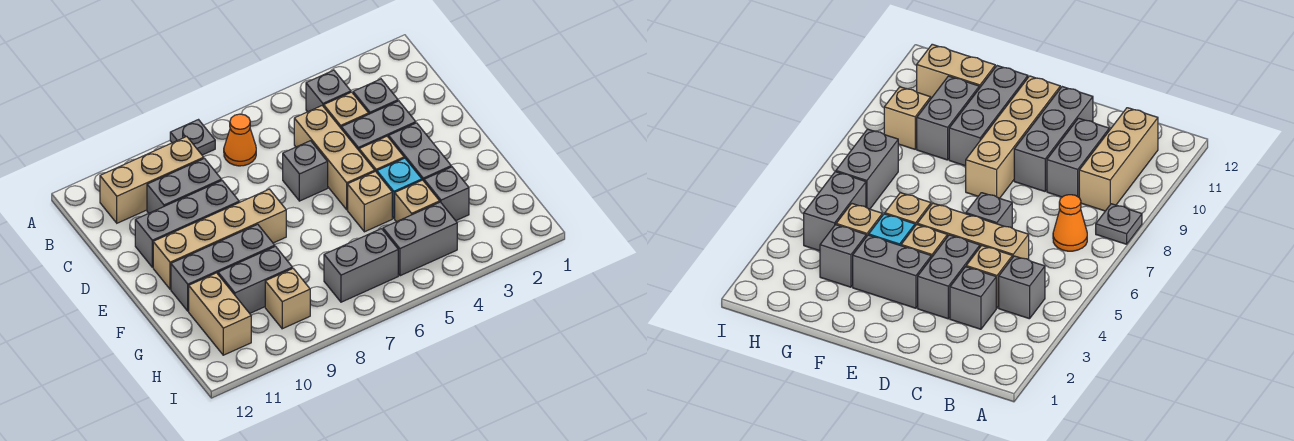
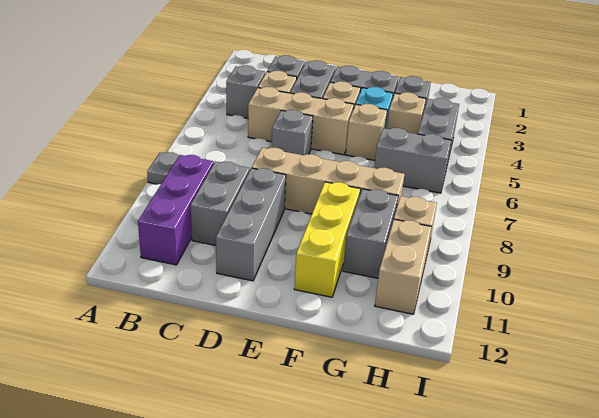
orange cone B7 level 1 -> none
tan brick B9:B11 level 1 -> purple brick B9:B11 level 1
tan brick E8:E11 level 1 -> tan brick D8:G8 level 1
grey brick F9:F11 level 1 -> yellow brick F9:F11 level 1
tan brick G11:H11 level 1 -> tan brick H10:H11 level 1
grey brick H6:H7 level 1 -> grey brick G6:H6 level 1

